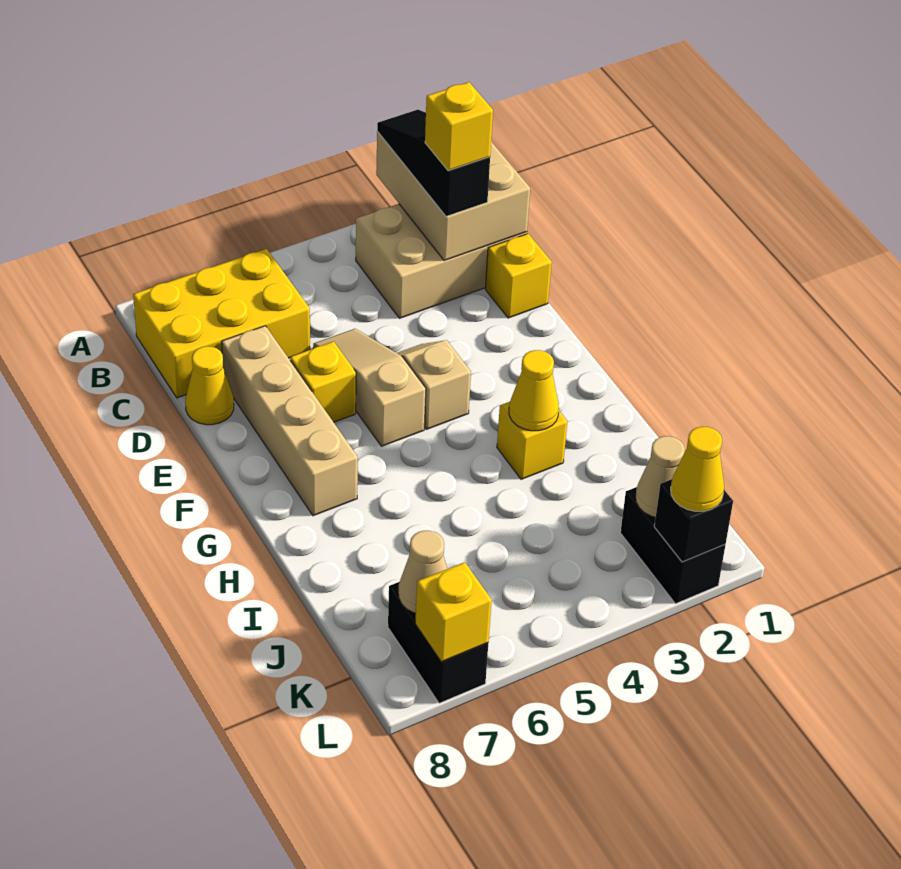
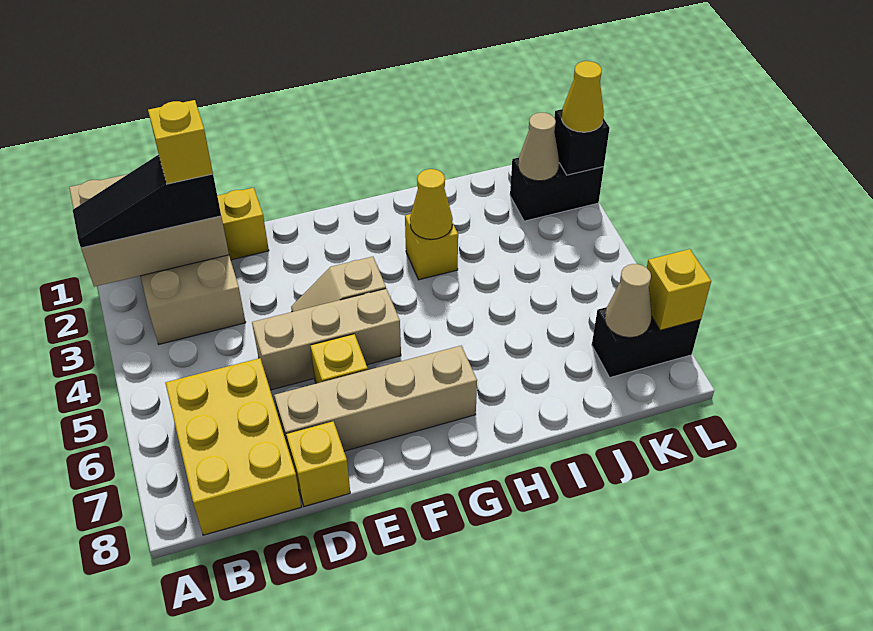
tan slope D5:F5 level 1 top F -> tan brick D5:F5 level 1
yellow cone D8 level 1 -> yellow brick D8 level 1

